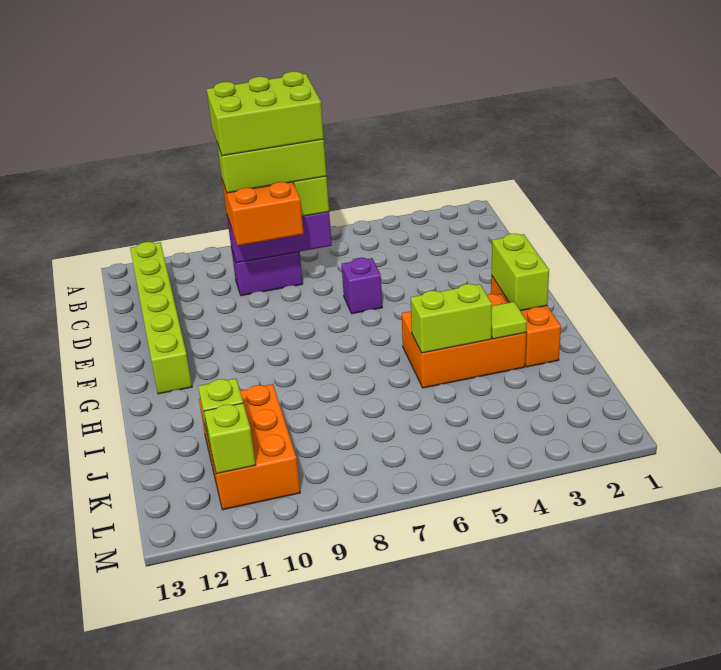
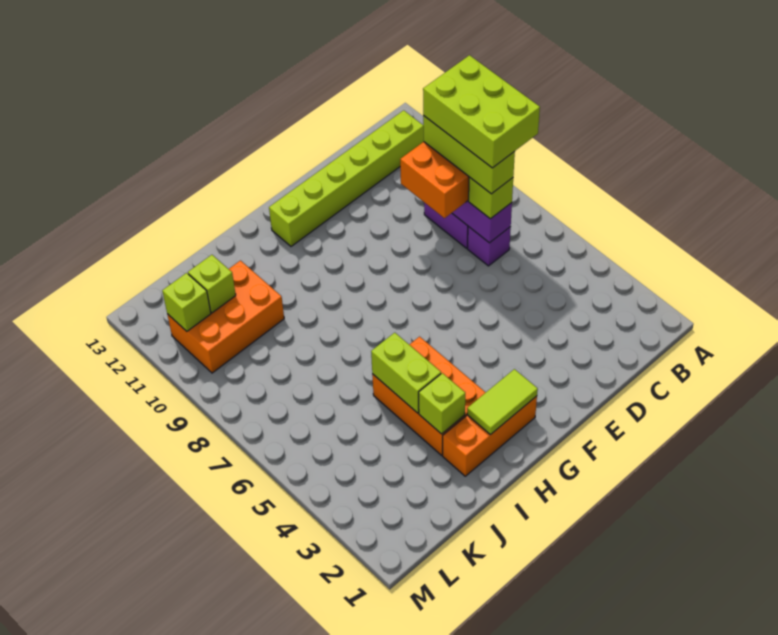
purple brick E6 level 1 -> purple brick C7 level 1
lime brick G2:H2 level 2 -> lime tile G2:H2 level 2
lime tile I3 level 2 -> lime brick I3 level 2

